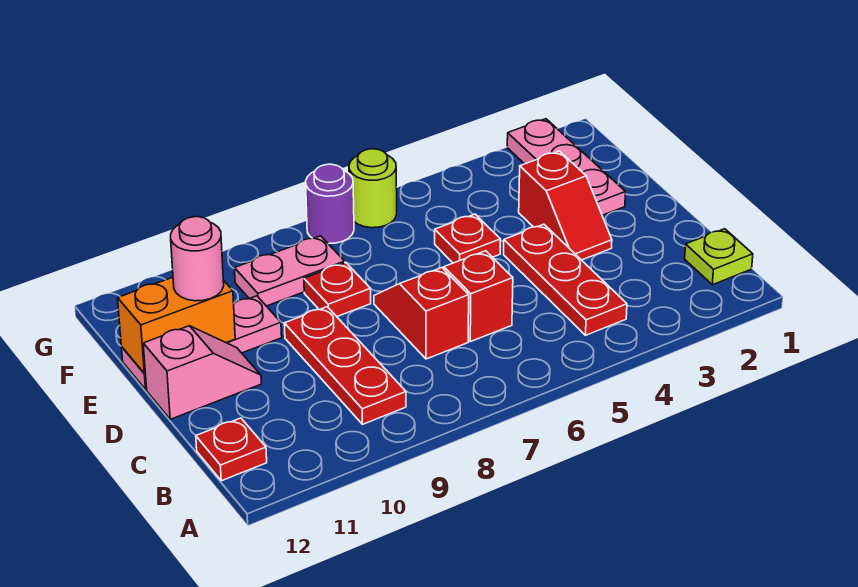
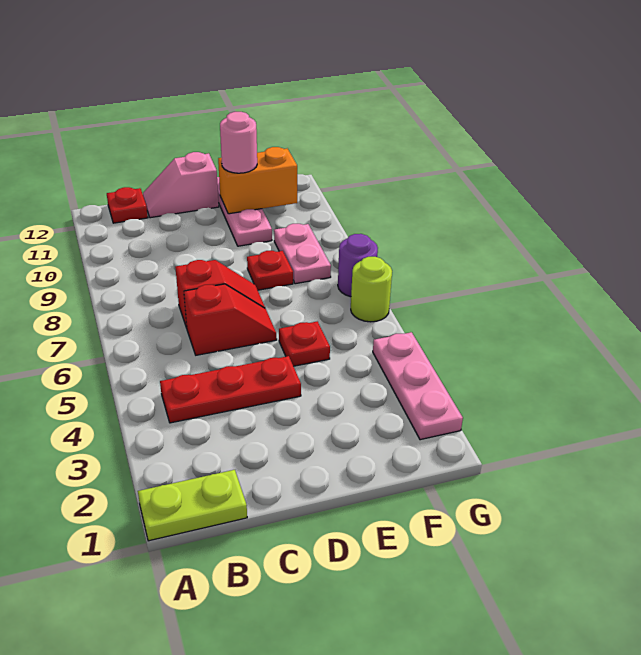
lime plate B1 level 1 -> lime plate A1:B1 level 1
red plate B9:D9 level 1 -> none
red slope D3:E3 level 1 top E -> none
pink slope D11:D12 level 1 top 12 -> pink slope C12:D12 level 1 top D
pink plate E2:G2 level 1 -> pink plate G2:G4 level 1
orange brick E11:E12 level 2 -> orange brick E11:F11 level 2

